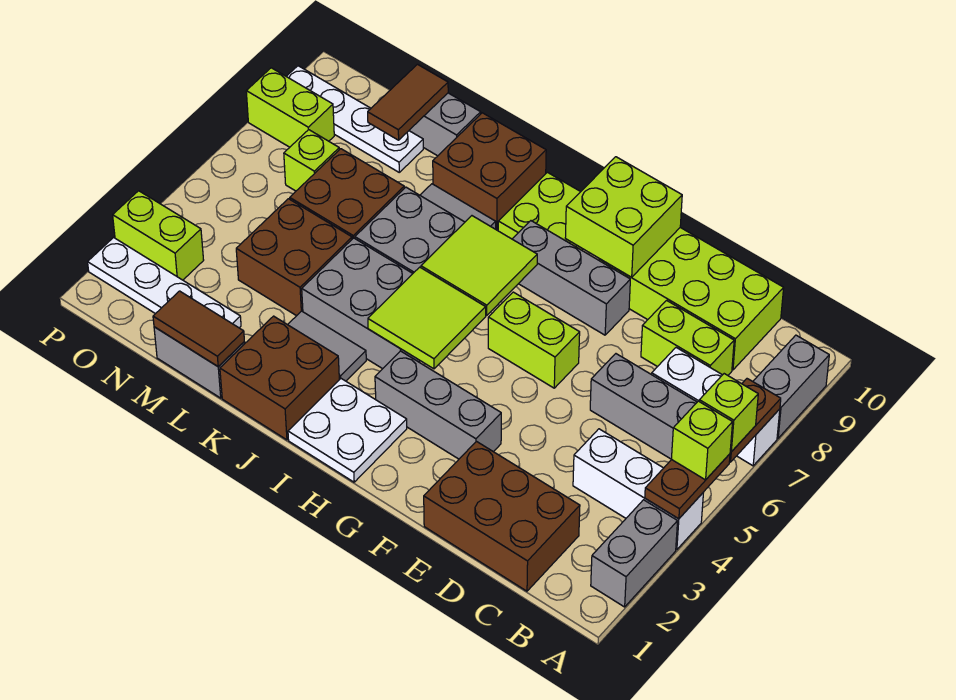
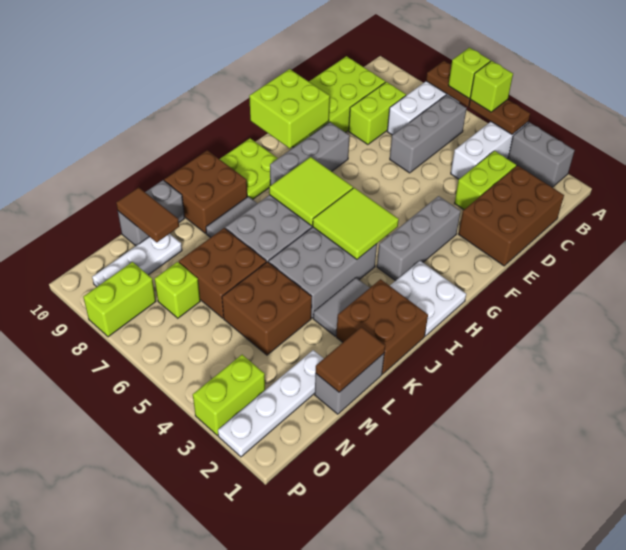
grey brick A8:A9 level 1 -> none
lime brick F6:G6 level 1 -> lime brick C3:D3 level 1
white plate M9:P9 level 1 -> white plate M9:O9 level 1

